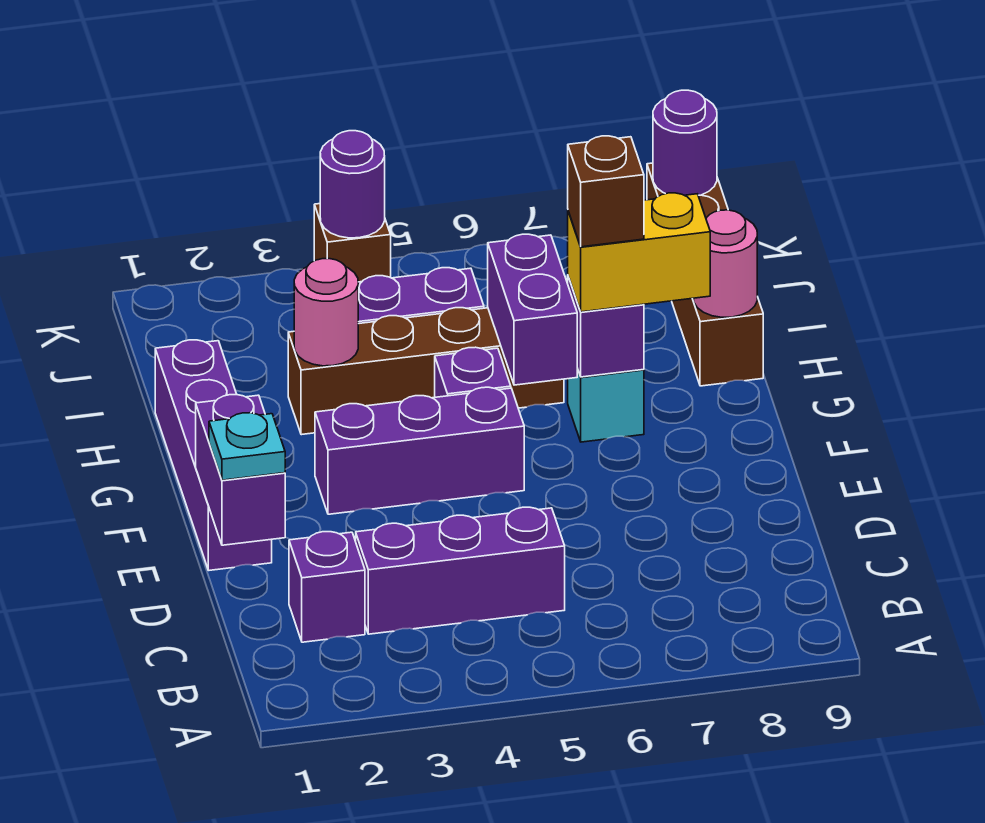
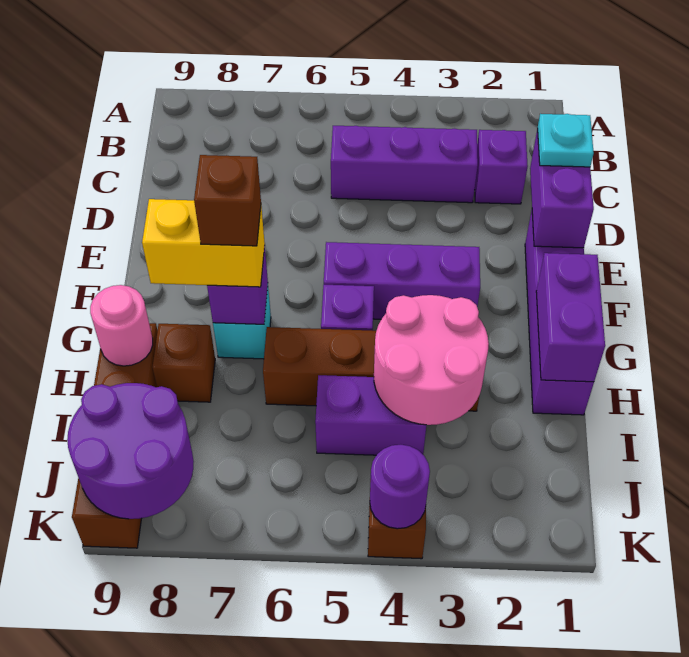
purple brick G6:H6 level 2 -> purple brick G1:H1 level 2
pink round brick H3 level 2 -> pink round brick H3:I4 level 2
none -> brown brick H8 level 1
purple round brick K9 level 2 -> purple round brick J8:K9 level 2

